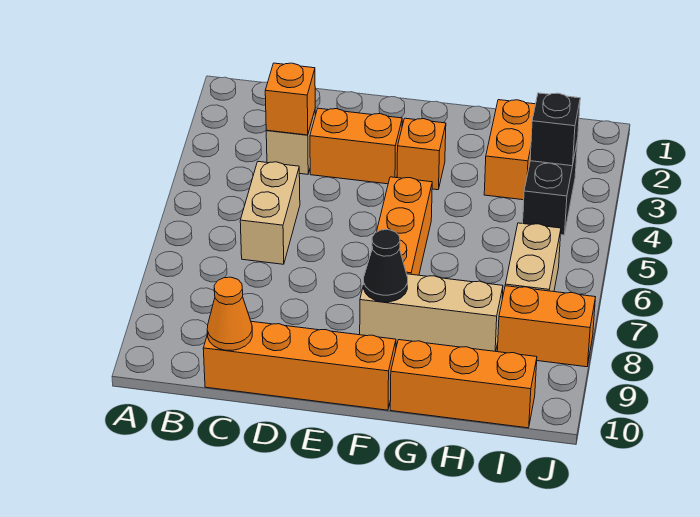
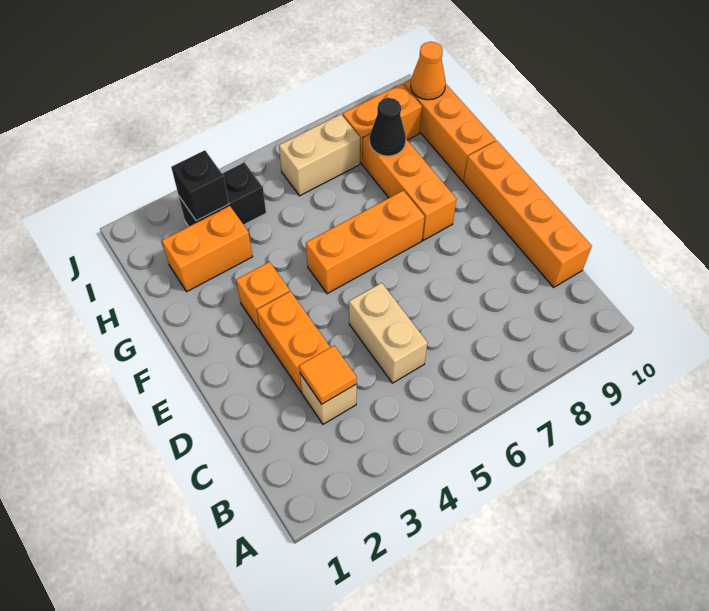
orange brick C3 level 2 -> orange tile C3 level 2
tan brick C5:C6 level 1 -> tan brick C5:D5 level 1
orange cone C10 level 2 -> orange cone I10 level 2
tan brick F8:H8 level 1 -> orange brick F8:H8 level 1
black cone F8 level 2 -> black cone H8 level 2
orange brick I8:J8 level 1 -> orange brick I8:I9 level 1

